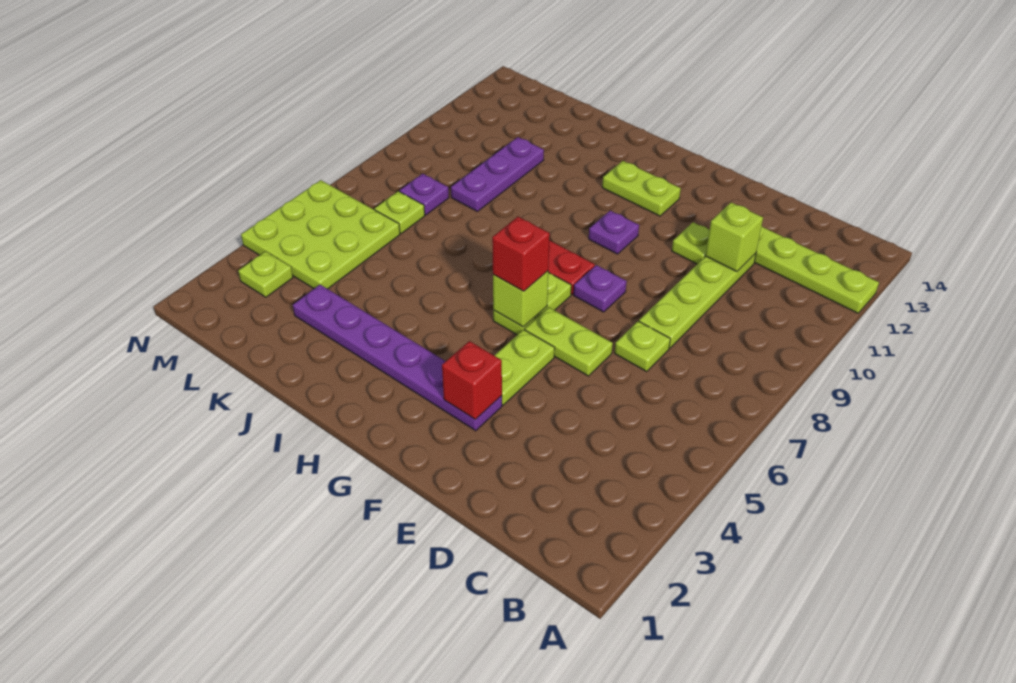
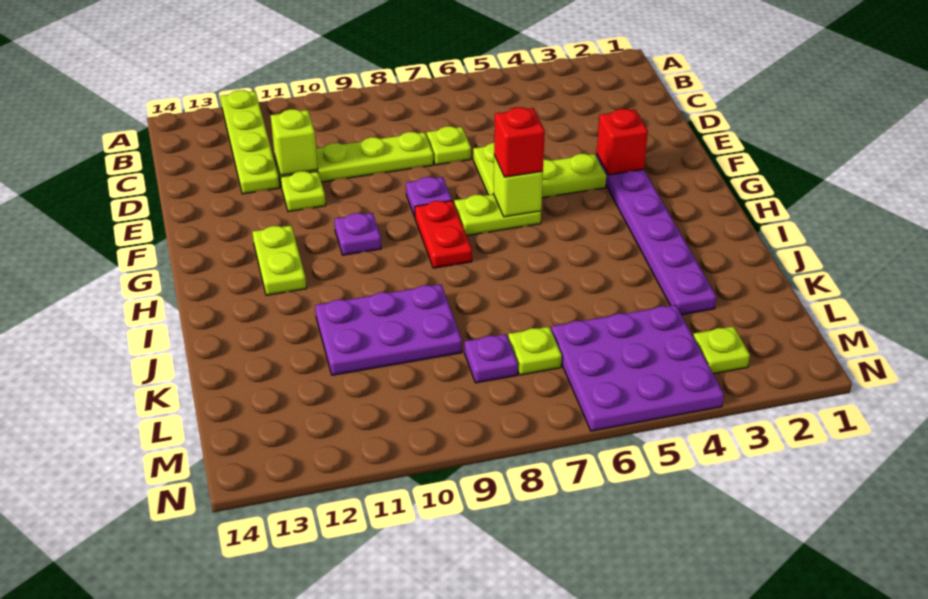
purple plate K9:K11 level 1 -> purple plate J9:K11 level 1
lime plate L4:N6 level 1 -> purple plate L4:N6 level 1

